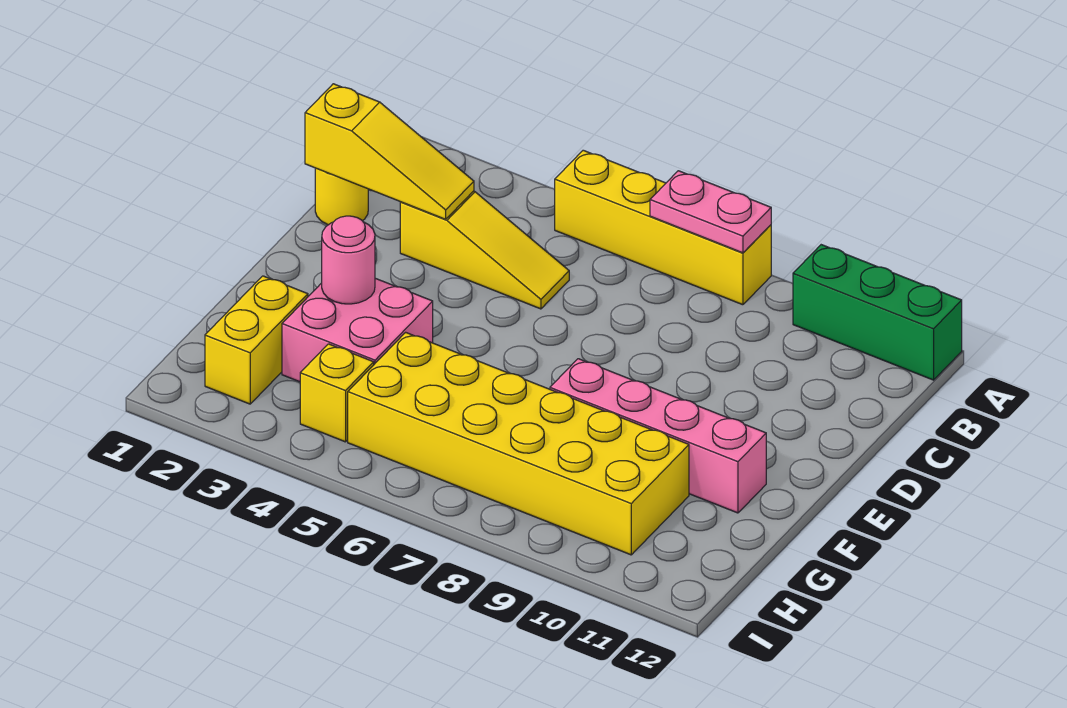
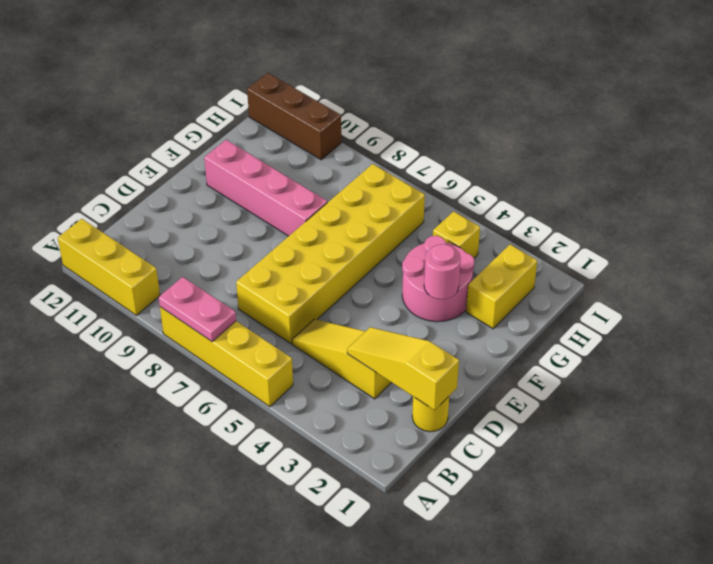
green brick A10:A12 level 1 -> yellow brick A10:A12 level 1
pink brick F3:G4 level 1 -> pink round brick F3:G4 level 1
yellow brick G5:H10 level 1 -> yellow brick C6:H7 level 1
none -> brown brick I10:I12 level 1

